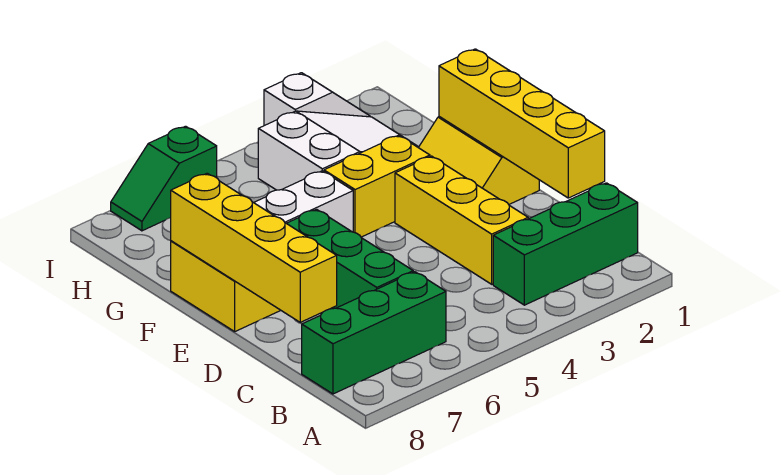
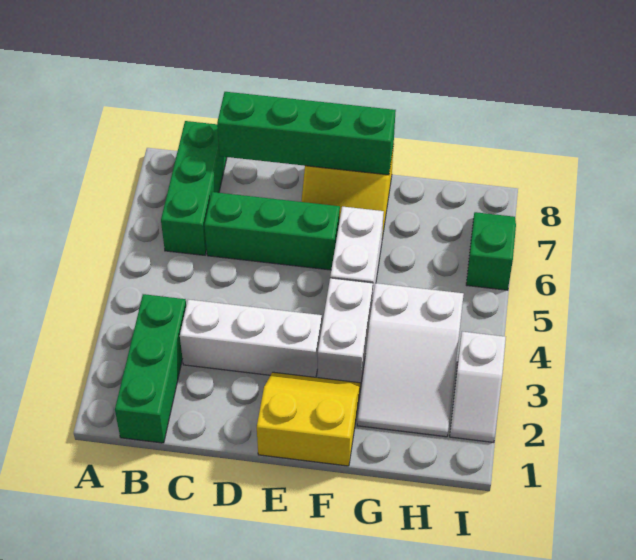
yellow brick C1:F1 level 2 -> none
yellow brick C3:E3 level 1 -> white brick C3:E3 level 1
yellow brick C8:F8 level 2 -> green brick C8:F8 level 2
yellow brick F3:F4 level 1 -> white brick F3:F4 level 1

